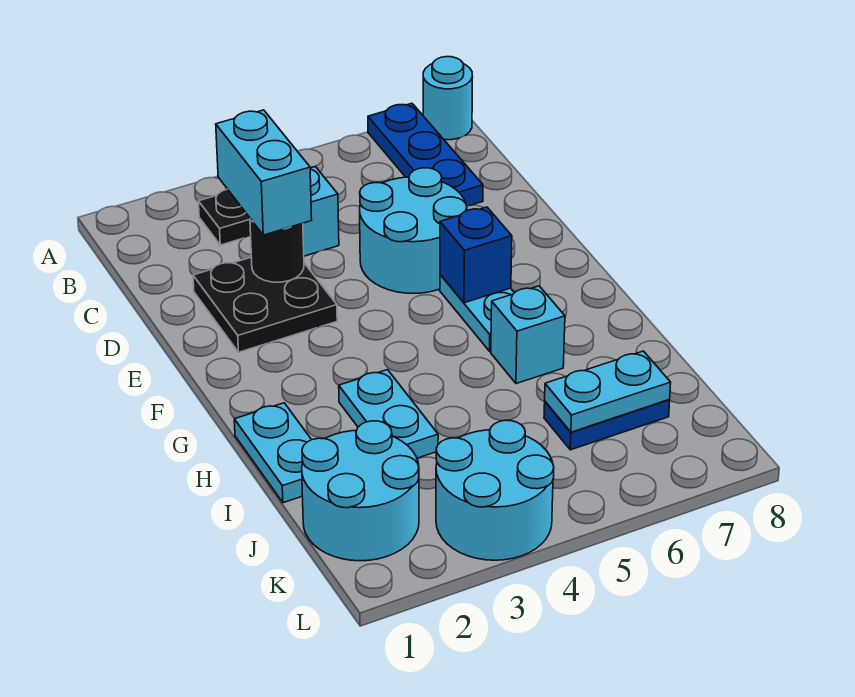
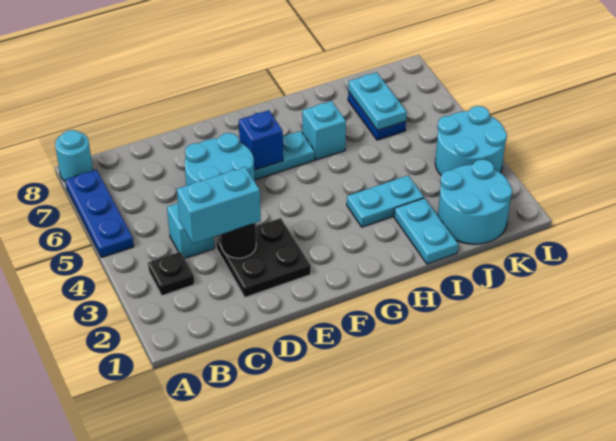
blue plate A7:C7 level 1 -> blue plate A5:A7 level 1
cyan plate H1:I1 level 1 -> cyan plate I1:I2 level 1

